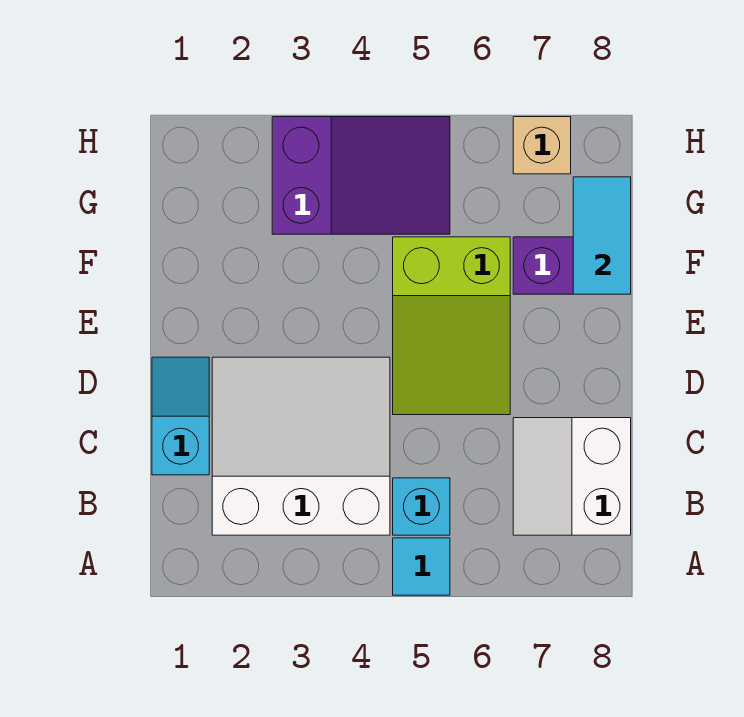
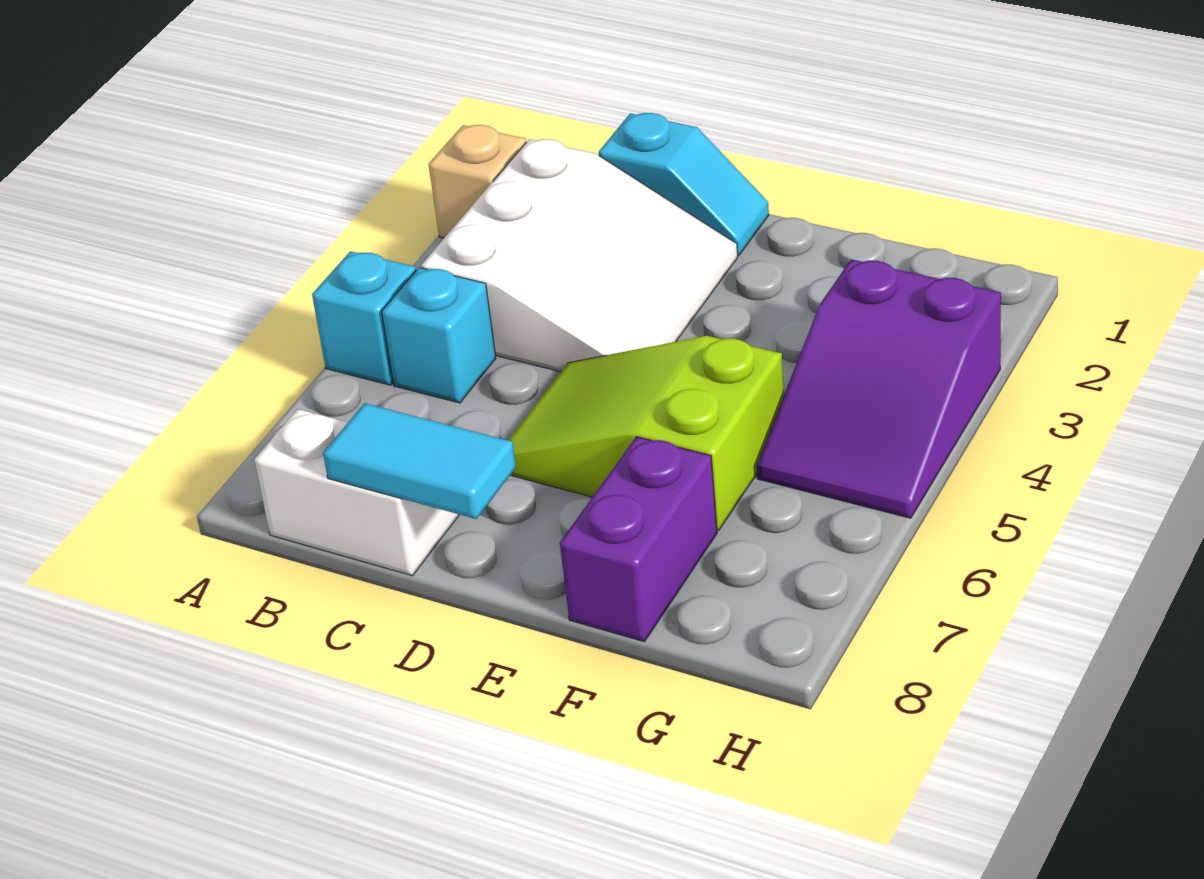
cyan tile A5 level 1 -> cyan brick A5 level 1
cyan tile F8:G8 level 2 -> cyan tile C8:D8 level 2
tan brick H7 level 1 -> tan brick A2 level 1

